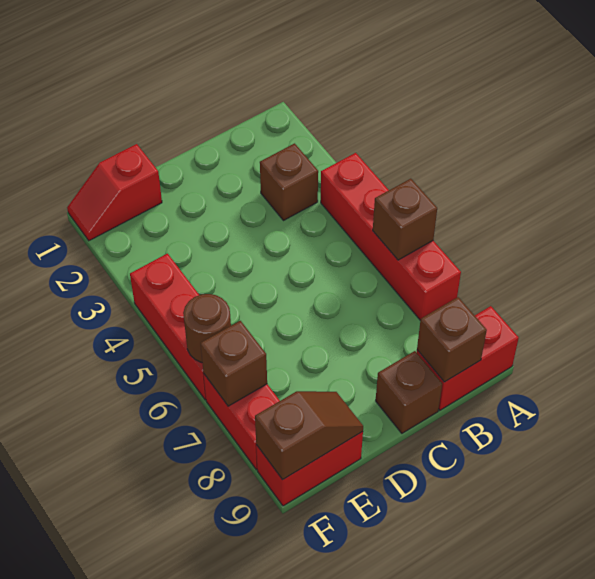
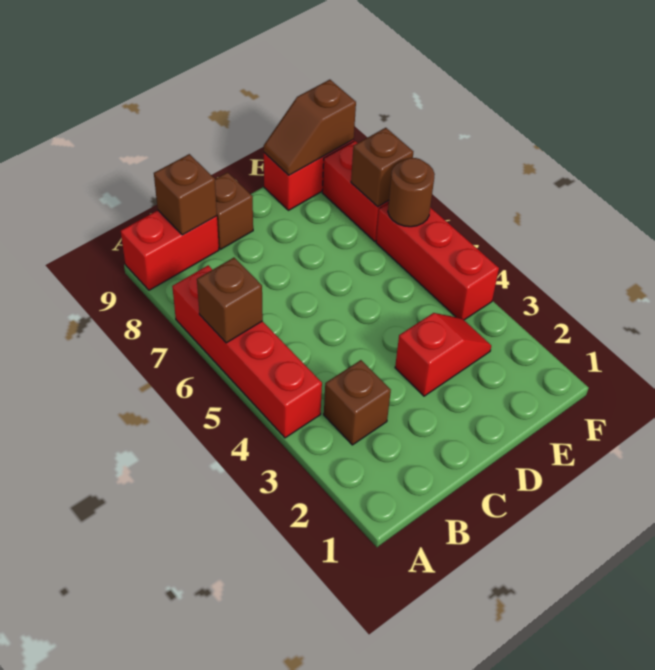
red slope E1:F1 level 1 top E -> red slope D3:E3 level 1 top D

